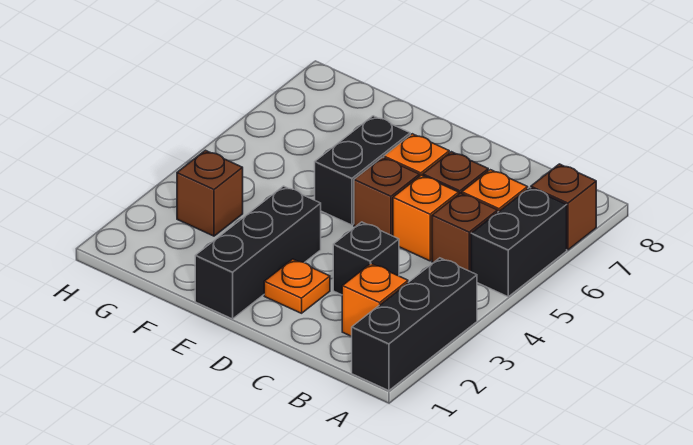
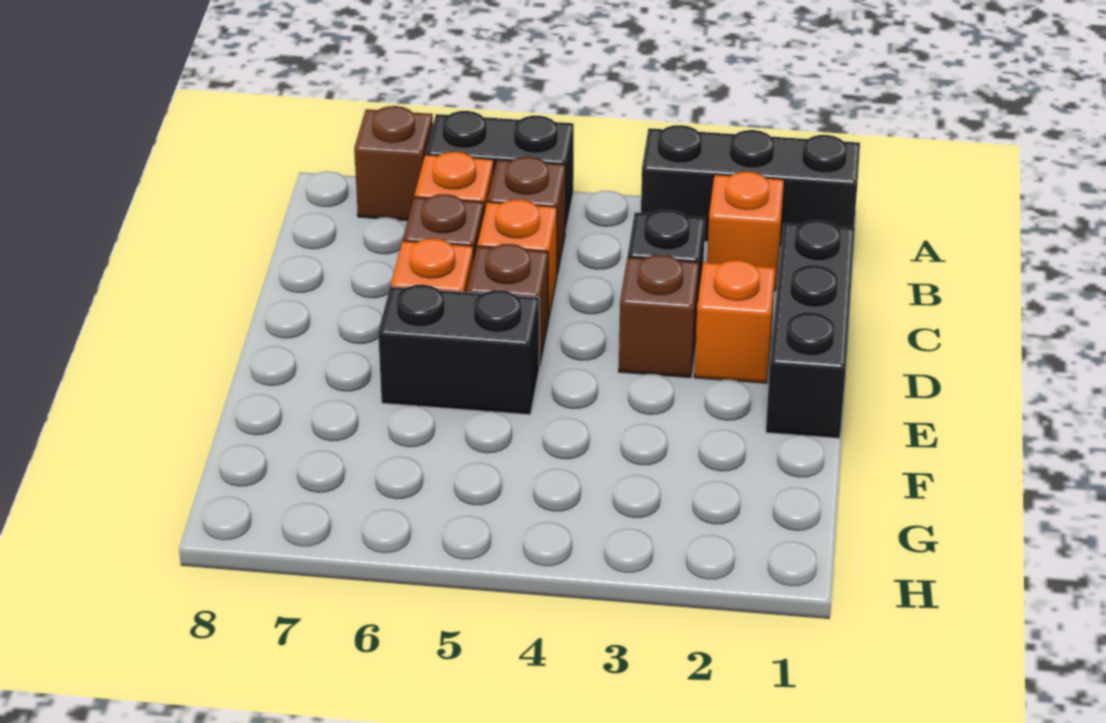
orange plate D2 level 1 -> orange brick D2 level 1
black brick E1:E3 level 1 -> black brick C1:E1 level 1
brown brick G3 level 1 -> brown brick D3 level 1

